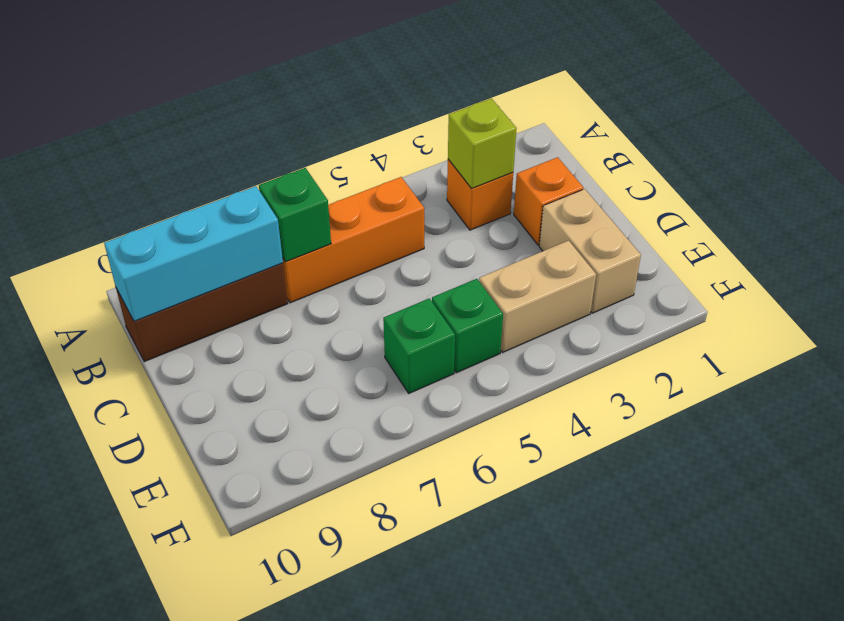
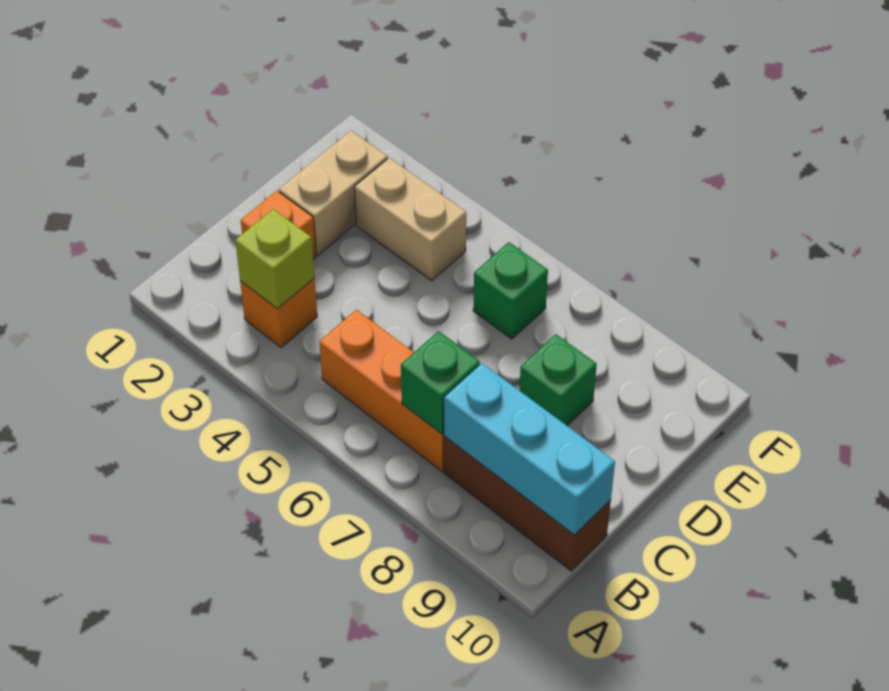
green brick E5 level 1 -> green brick D8 level 1

